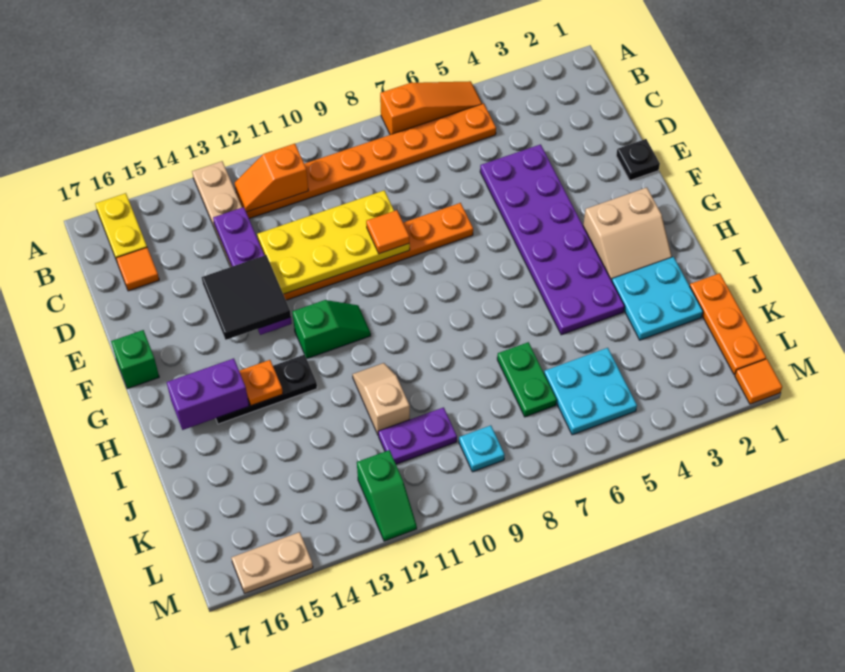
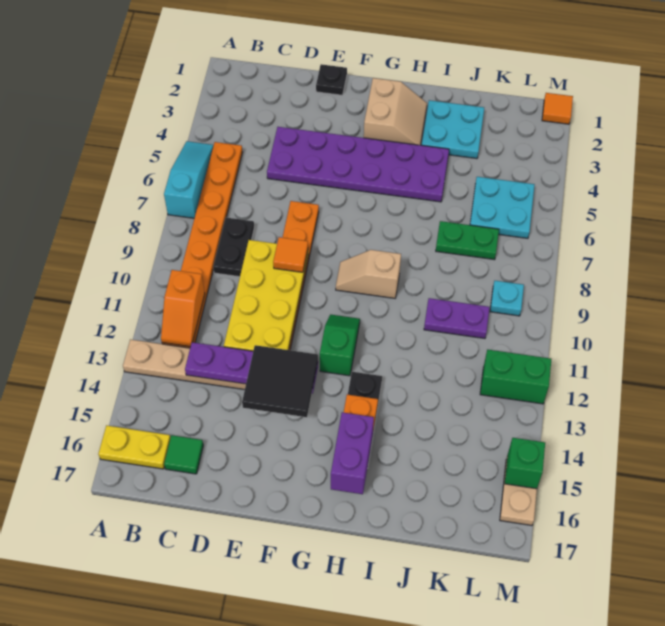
orange slope A5:A7 level 1 top 7 -> cyan slope A5:A7 level 1 top 7
none -> black plate C8:C9 level 1
orange tile C16 level 1 -> green tile C16 level 1
green brick F17 level 1 -> green brick M15 level 2
tan slope I11:J11 level 1 top J -> tan slope G9:H9 level 1 top H
orange plate J1:L1 level 1 -> none
purple plate K10:K11 level 1 -> purple plate J10:K10 level 1
green slope L12:M12 level 1 top L -> green brick L12:M12 level 1

